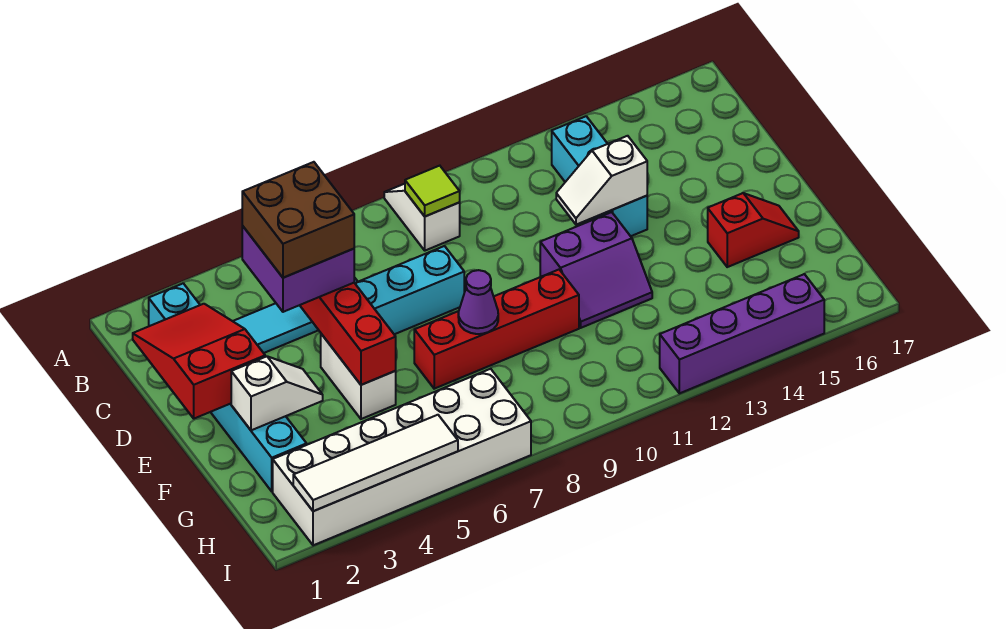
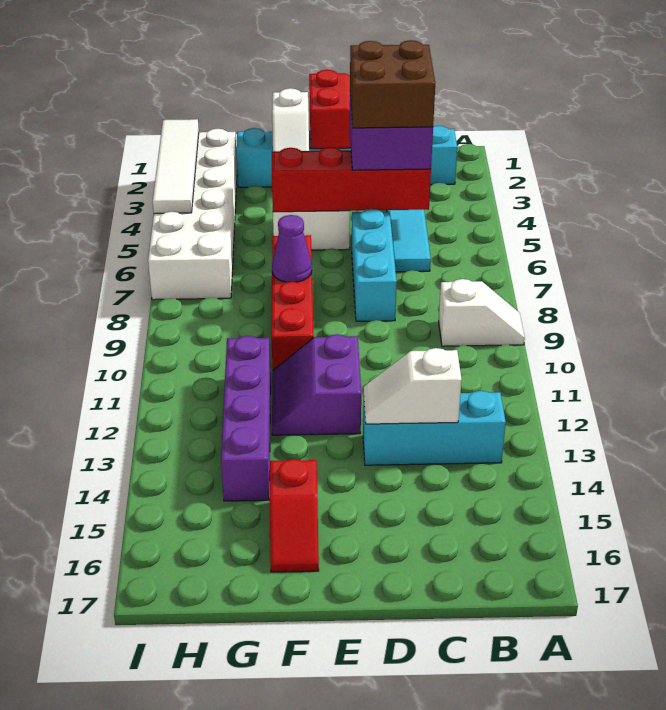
lime tile B9 level 2 -> none
white slope D12:D13 level 2 top 13 -> white slope C13:D13 level 2 top C
purple brick I12:I15 level 1 -> purple brick G11:G14 level 1

